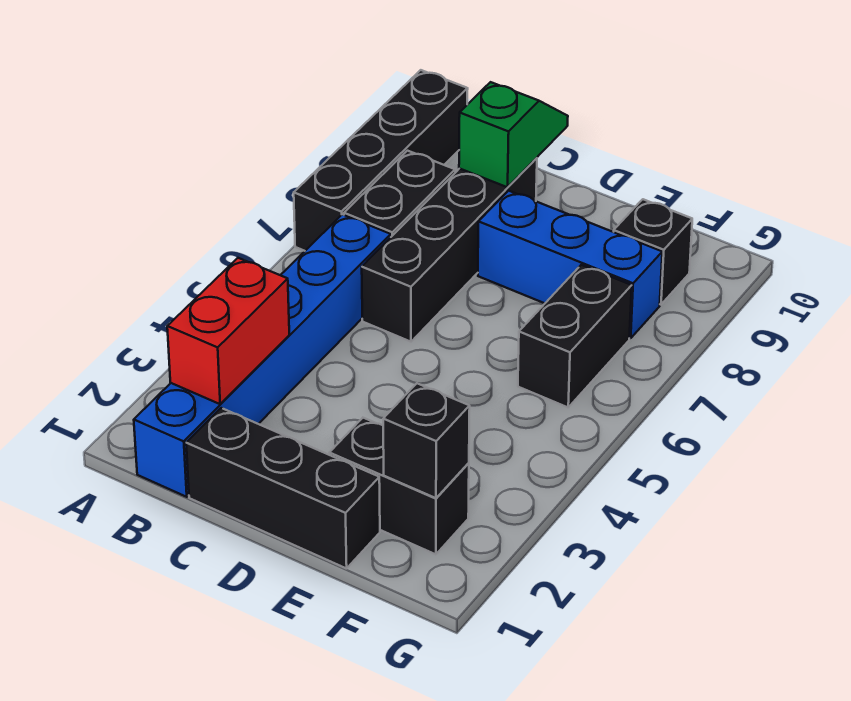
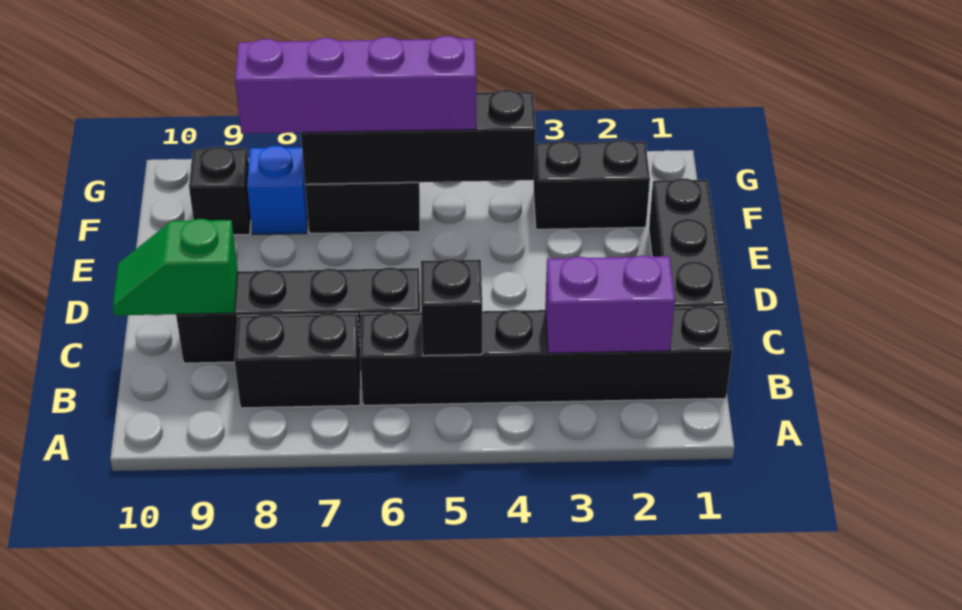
black brick A7:A10 level 1 -> black brick F4:F7 level 2
blue brick B1:B6 level 1 -> black brick B1:B6 level 1
red brick B2:B3 level 2 -> purple brick B2:B3 level 2
blue brick D8:F8 level 1 -> blue brick F8 level 1
black brick E2:F2 level 1 -> black brick F2:F3 level 1
black brick F2 level 2 -> black brick B5 level 2
none -> purple brick F5:F8 level 3

